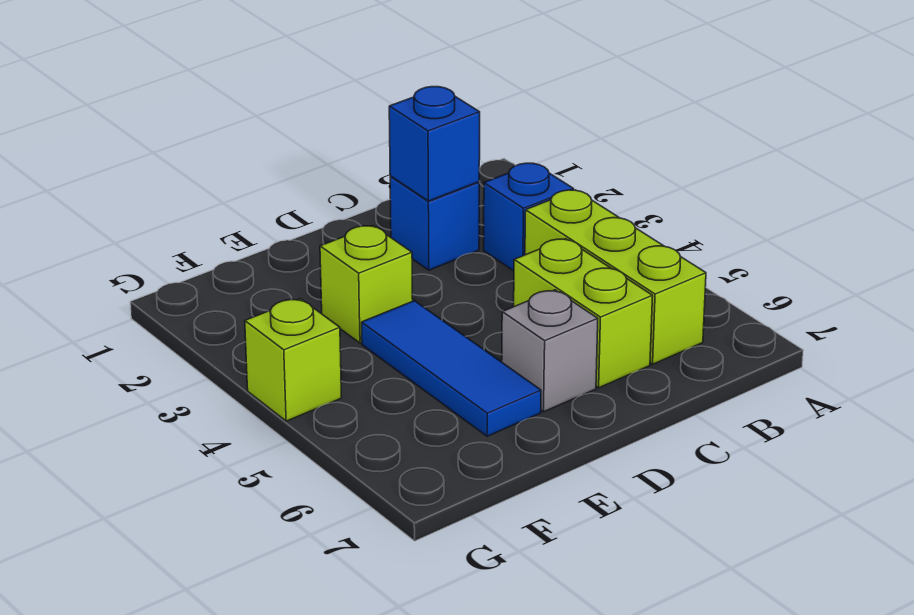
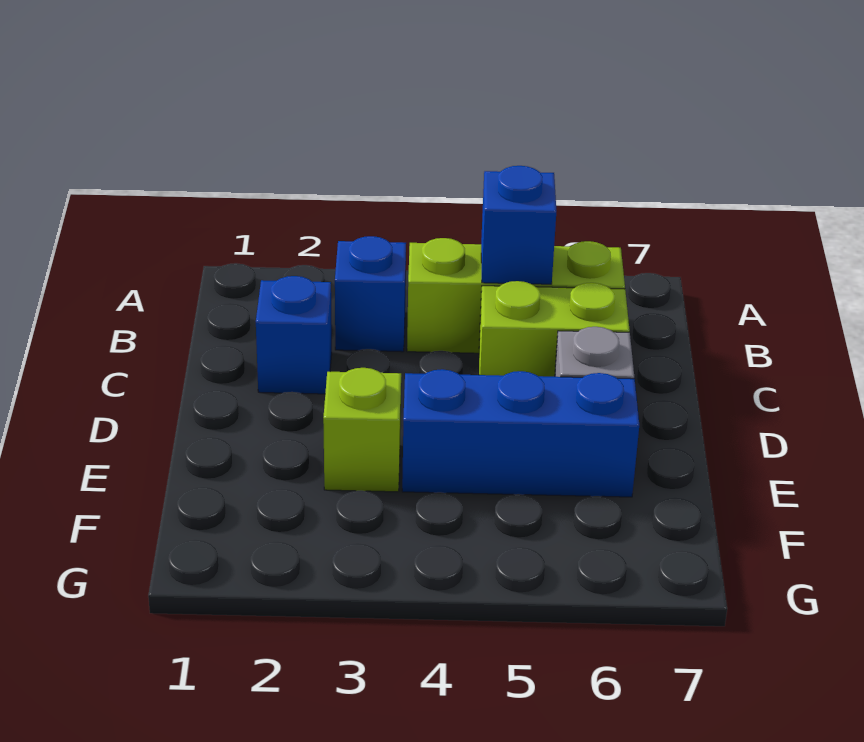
blue brick C2 level 2 -> blue brick B5 level 2
blue tile E4:E6 level 1 -> blue brick E4:E6 level 1
lime brick G4 level 1 -> none

